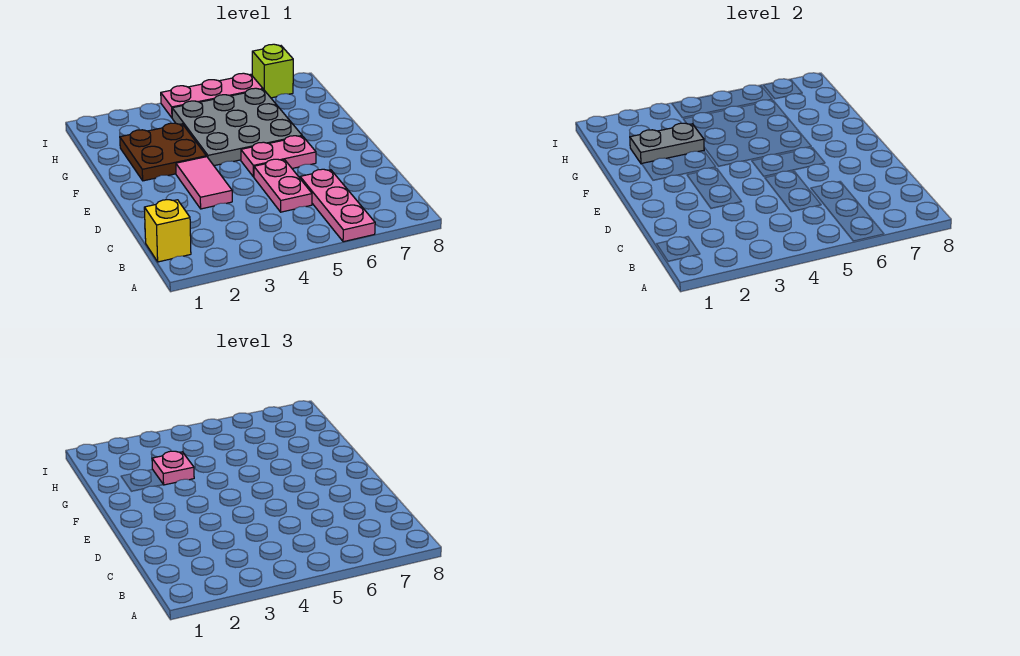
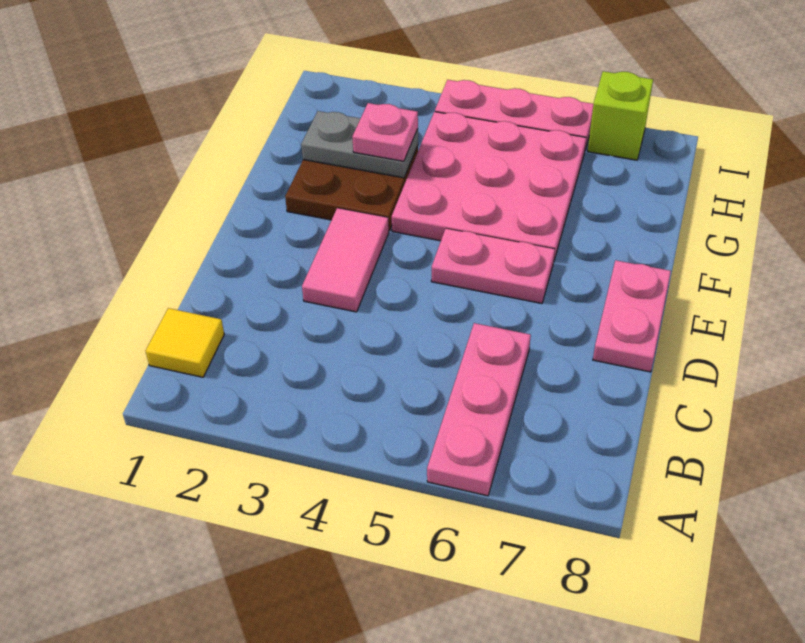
yellow brick B1 level 1 -> yellow tile B1 level 1
pink plate C5:D5 level 1 -> pink plate D8:E8 level 1
grey plate F4:H6 level 1 -> pink plate F4:H6 level 1

